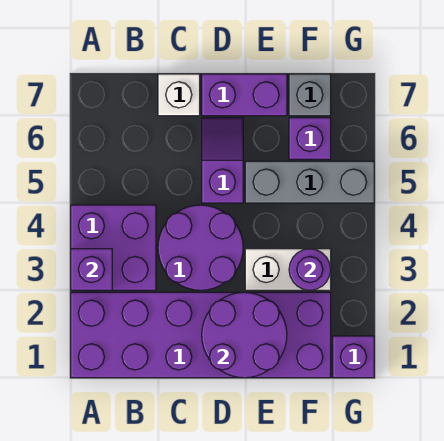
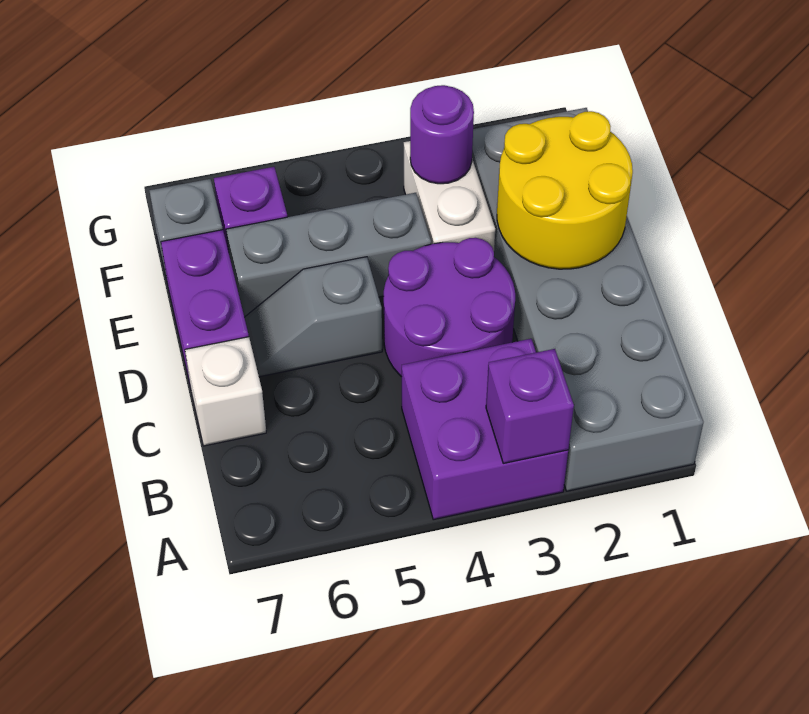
purple brick A1:F2 level 1 -> grey brick A1:F2 level 1
purple round brick D1:E2 level 2 -> yellow round brick D1:E2 level 2
purple slope D5:D6 level 1 top 5 -> grey slope D5:D6 level 1 top 5
grey brick E5:G5 level 1 -> grey brick E4:E6 level 1
purple brick G1 level 1 -> none

